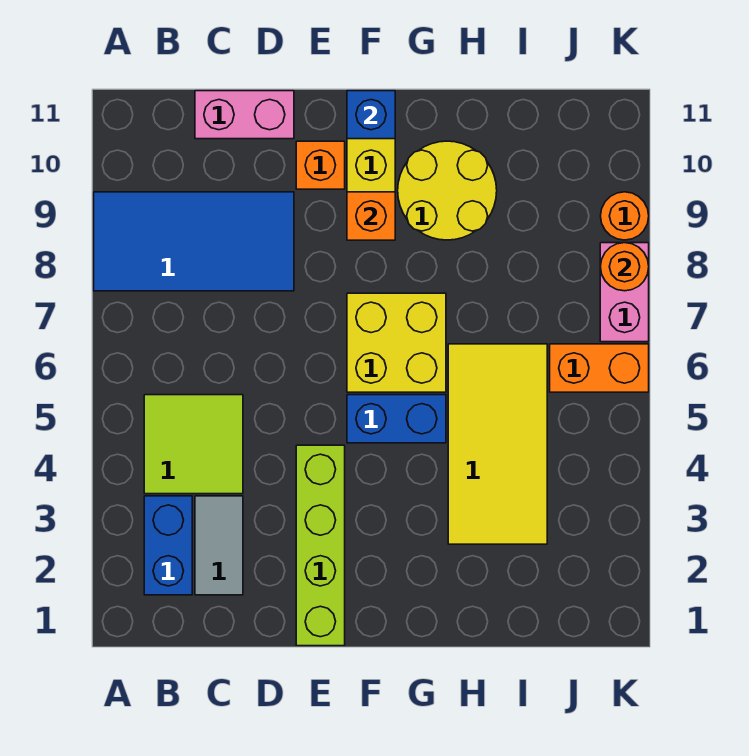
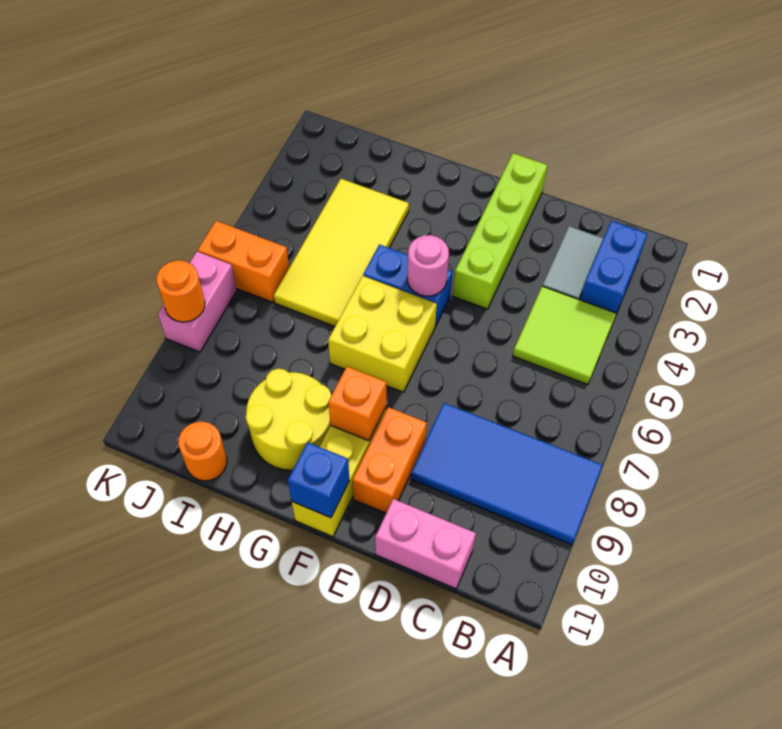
orange brick E10 level 1 -> orange brick E9:E10 level 1
none -> pink round brick F5 level 2
orange round brick K9 level 1 -> orange round brick I11 level 1

